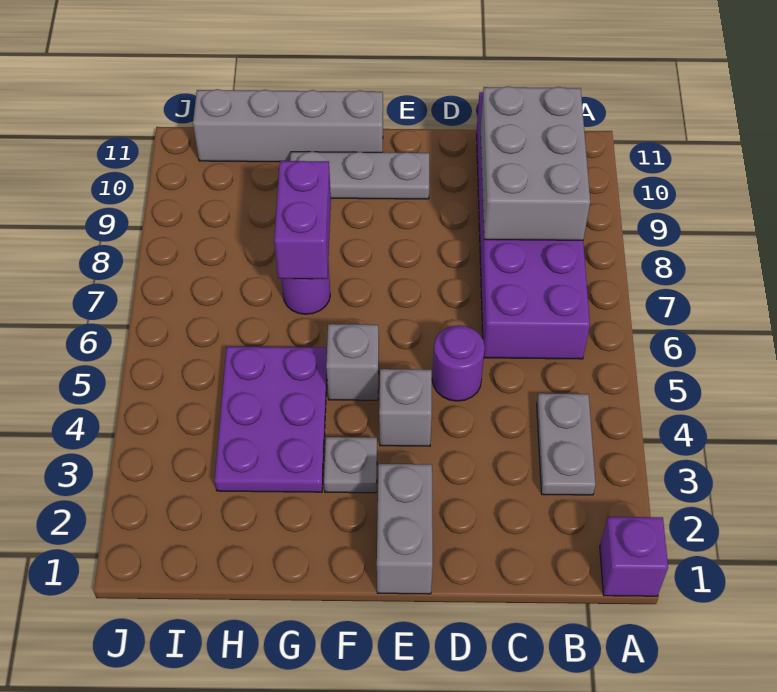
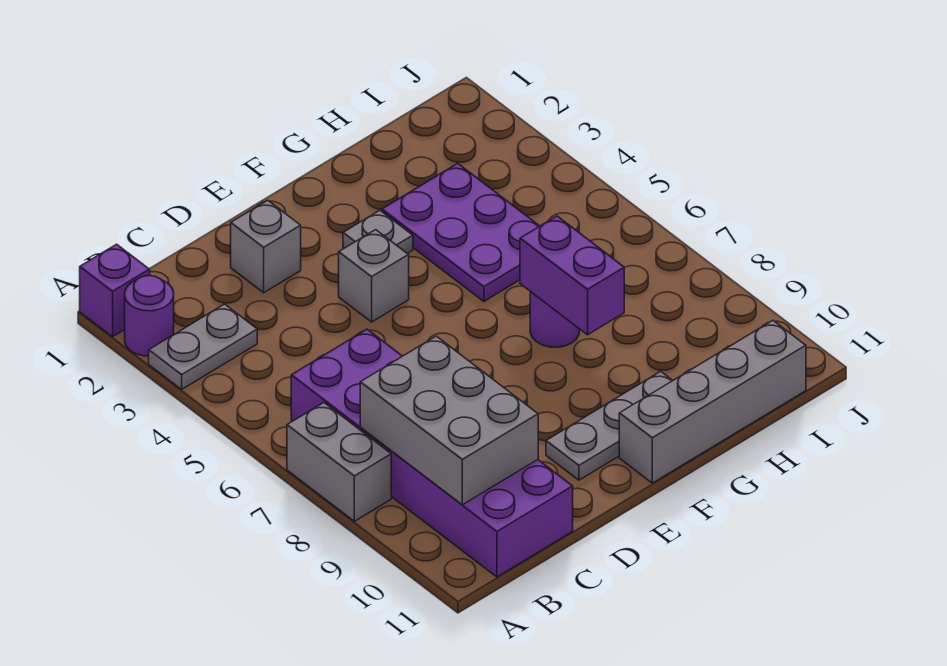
grey plate B3:B4 level 1 -> grey plate A3:B3 level 1
purple round brick D5 level 1 -> purple round brick A2 level 1
grey brick E1:E2 level 1 -> grey brick A7:A8 level 1
grey brick F5 level 1 -> grey brick D2 level 1

